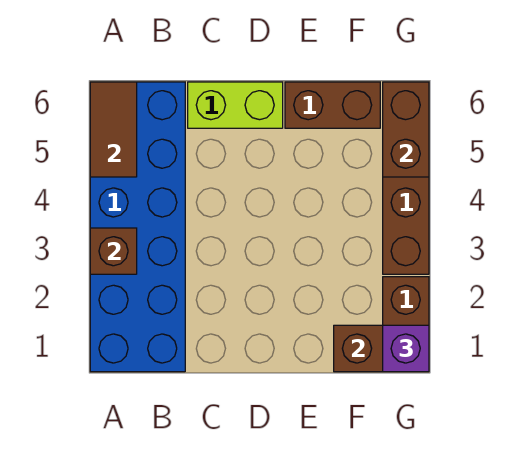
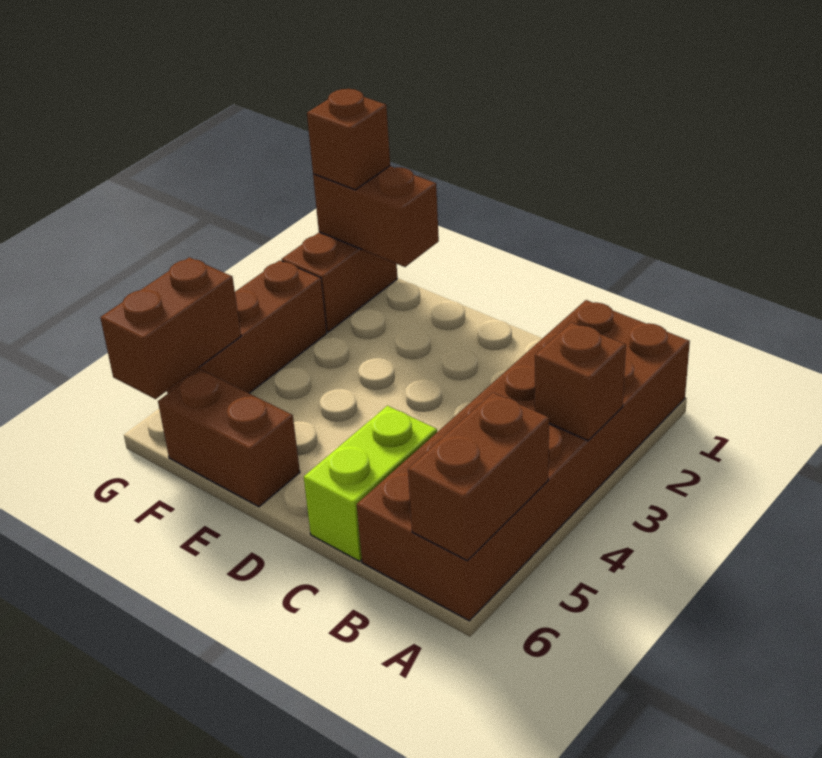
blue brick A1:B6 level 1 -> brown brick A1:B6 level 1
brown tile A5:A6 level 2 -> brown brick A5:A6 level 2
lime brick C6:D6 level 1 -> lime brick C5:C6 level 1
purple brick G1 level 3 -> brown brick G1 level 3

